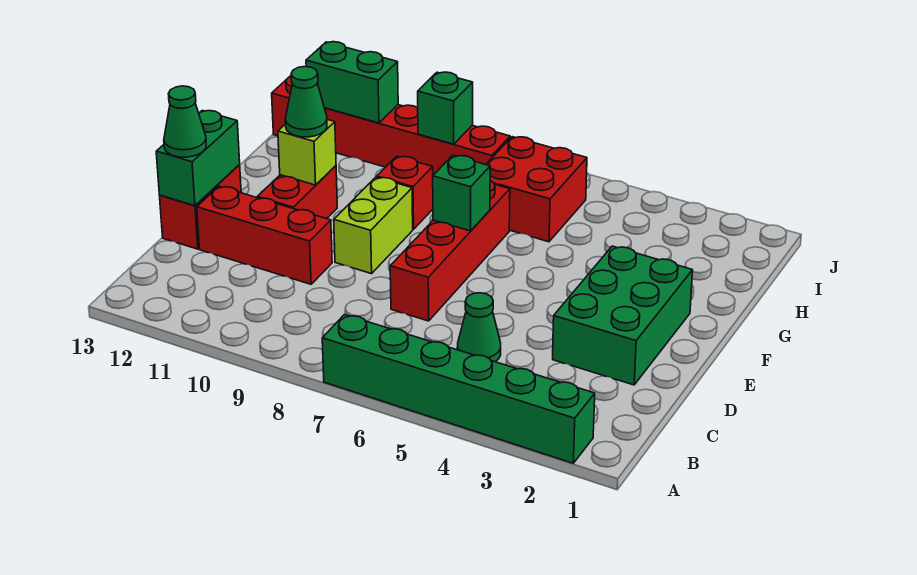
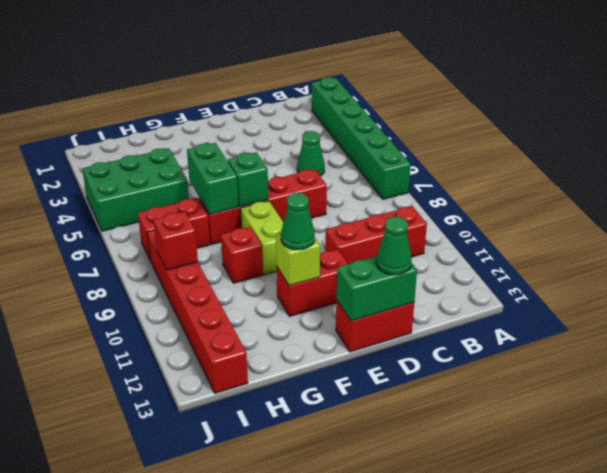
green brick D2:F3 level 1 -> green brick H4:J5 level 1
red brick D10:D12 level 1 -> red brick B10:D10 level 1
lime brick E9:F9 level 1 -> lime brick F8:F9 level 1
red brick H6:I7 level 1 -> red brick H7:I7 level 1
green brick I9 level 2 -> red brick I9 level 2
green brick I11:I12 level 2 -> green brick G6:G7 level 2

